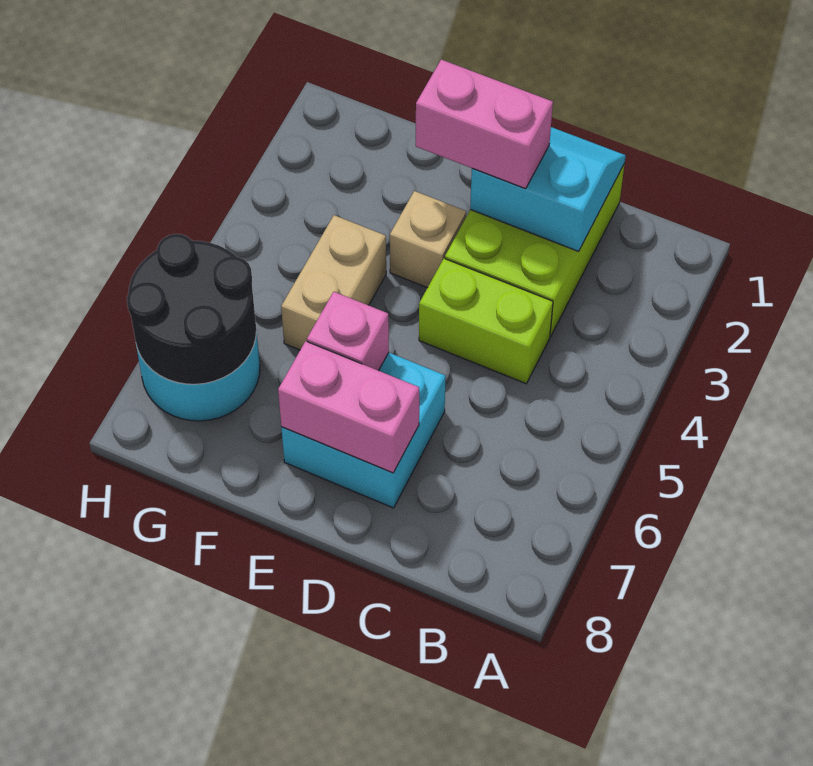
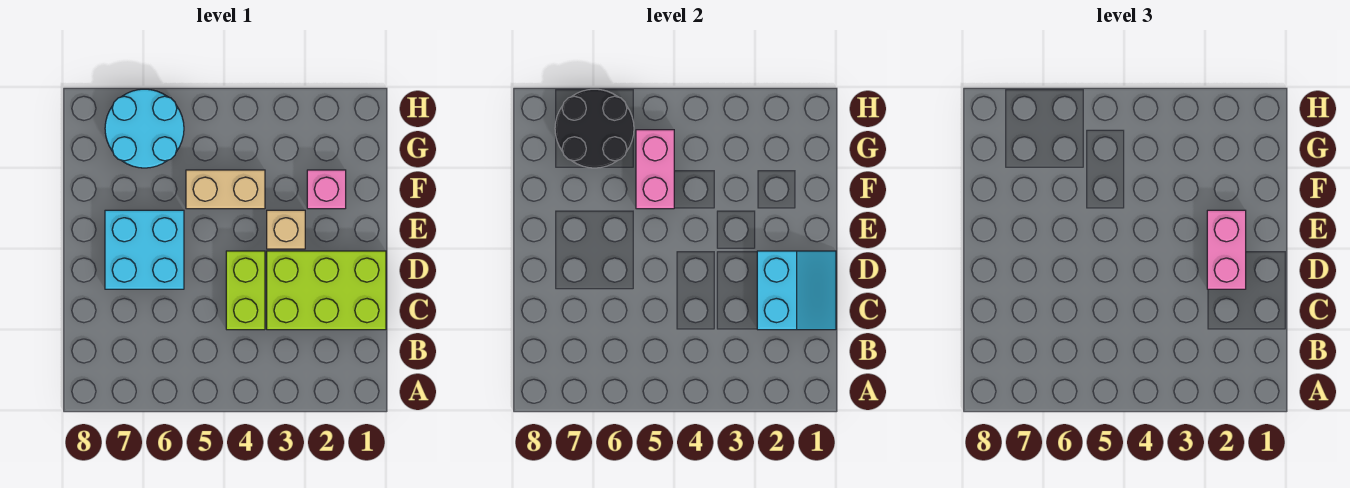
pink brick D7:E7 level 2 -> pink brick F5:G5 level 2
pink brick E6 level 2 -> pink brick F2 level 1

